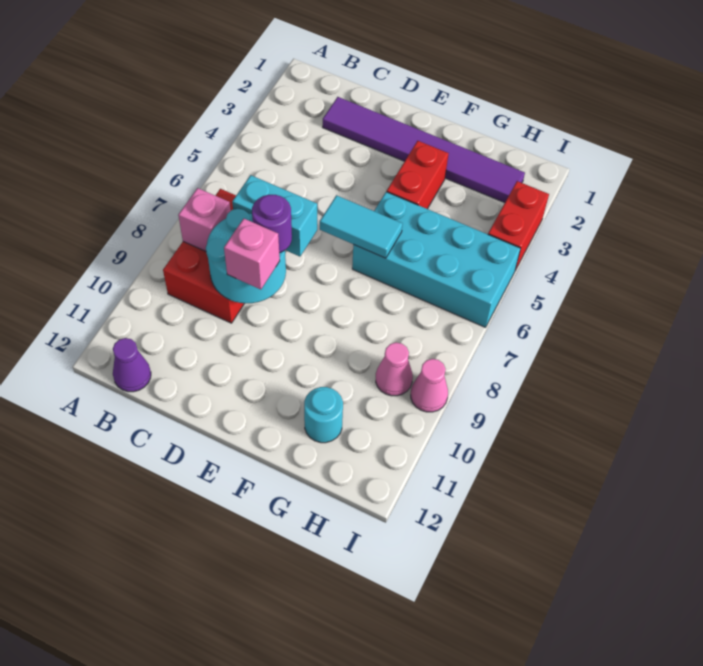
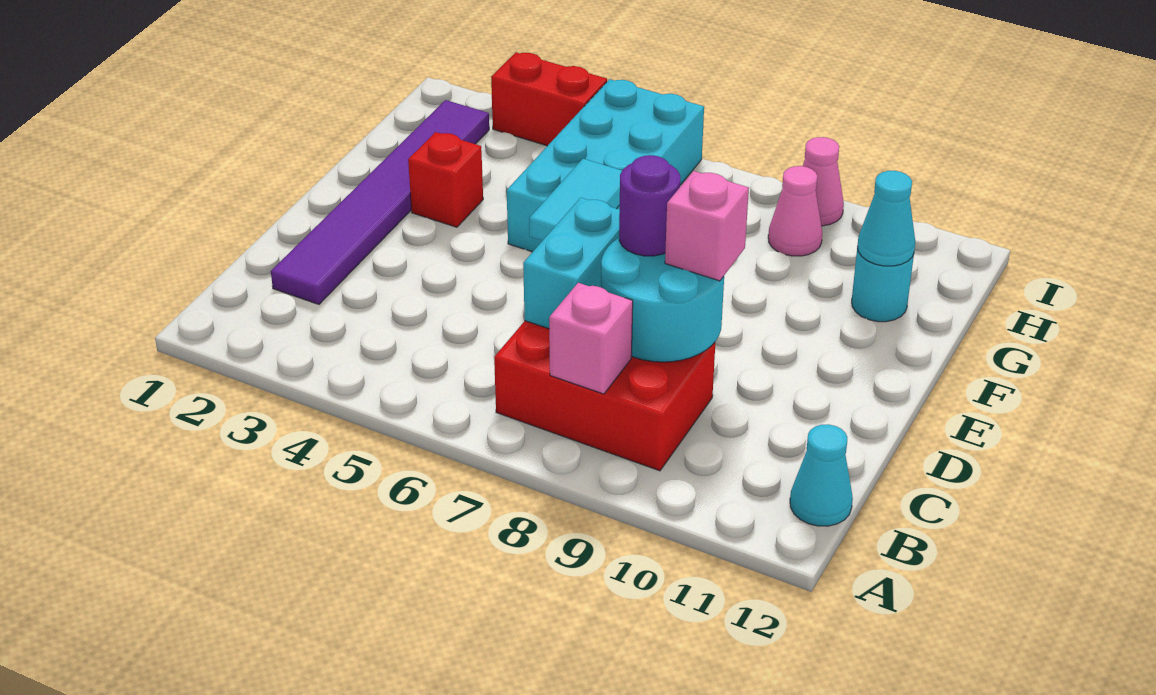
purple cone B12 level 1 -> cyan cone B12 level 1
red brick F3:F4 level 1 -> red brick F3 level 1
none -> cyan cone G11 level 2

